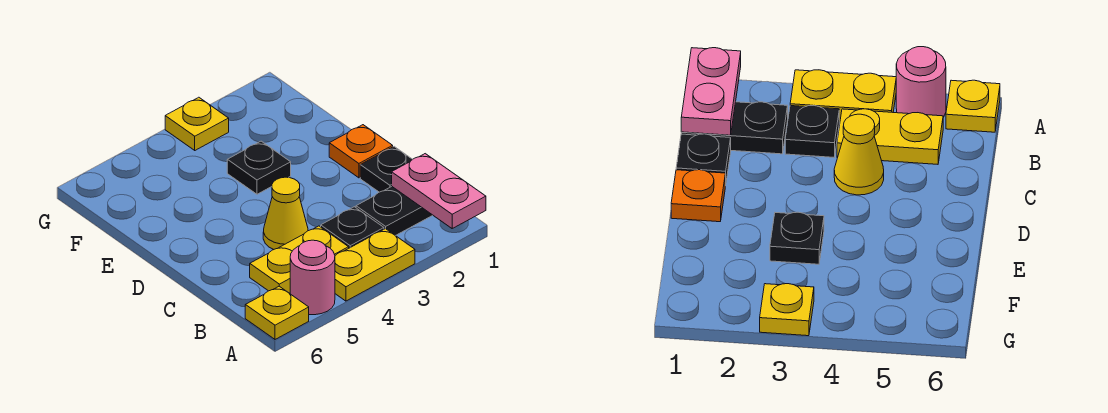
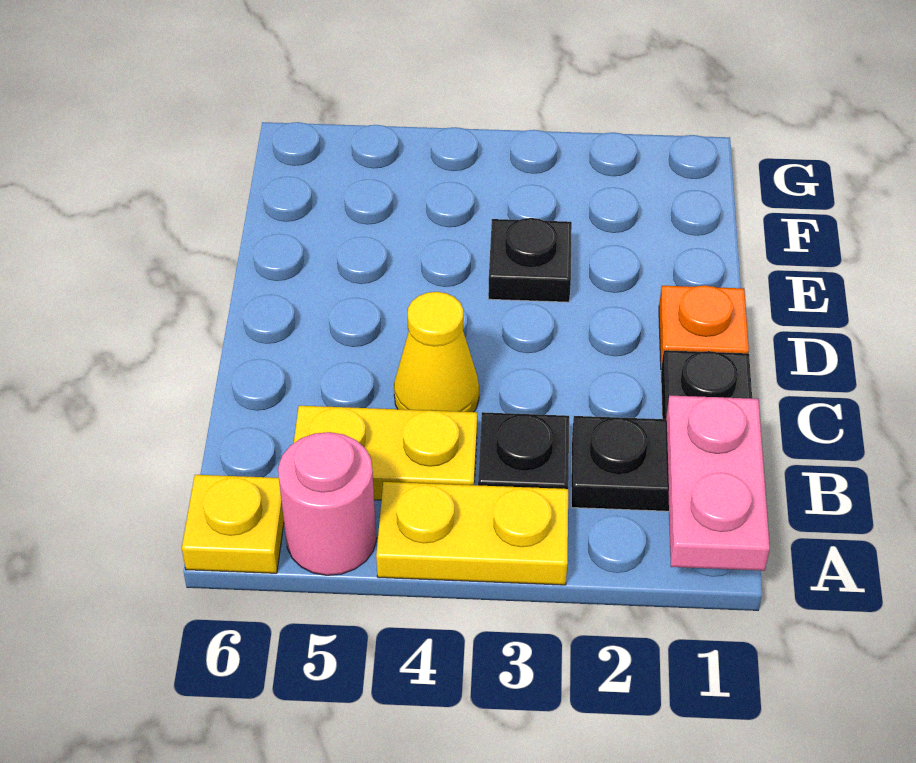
yellow plate G3 level 1 -> none

